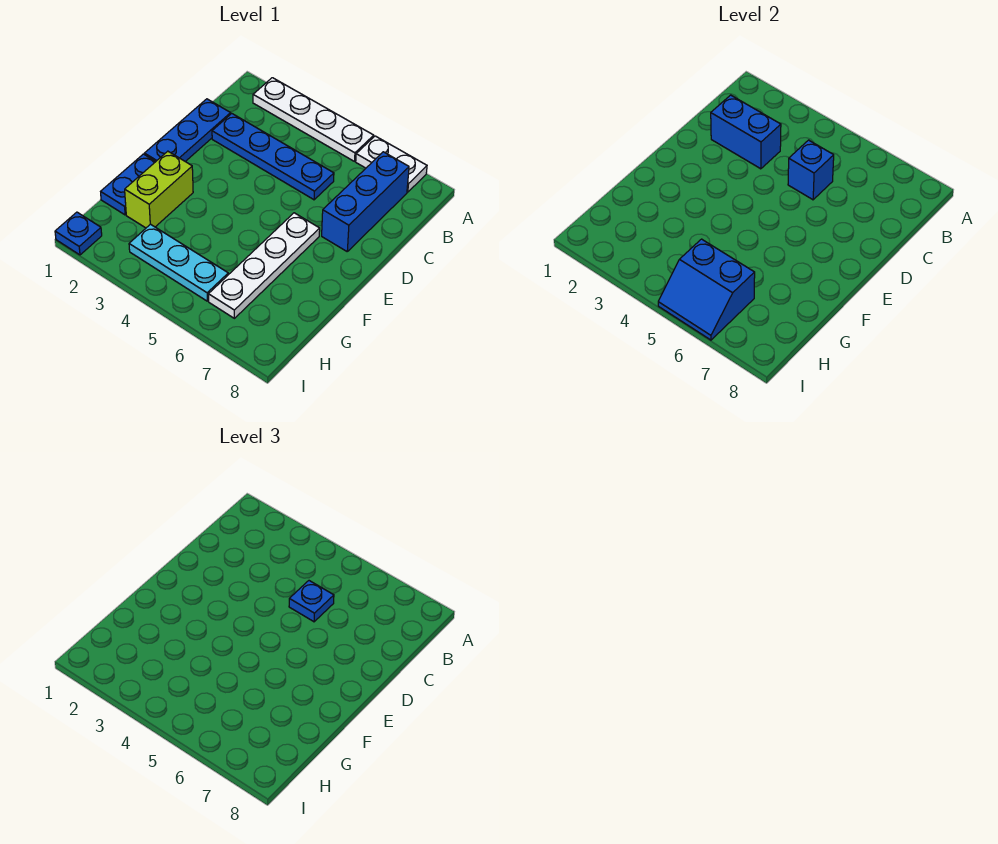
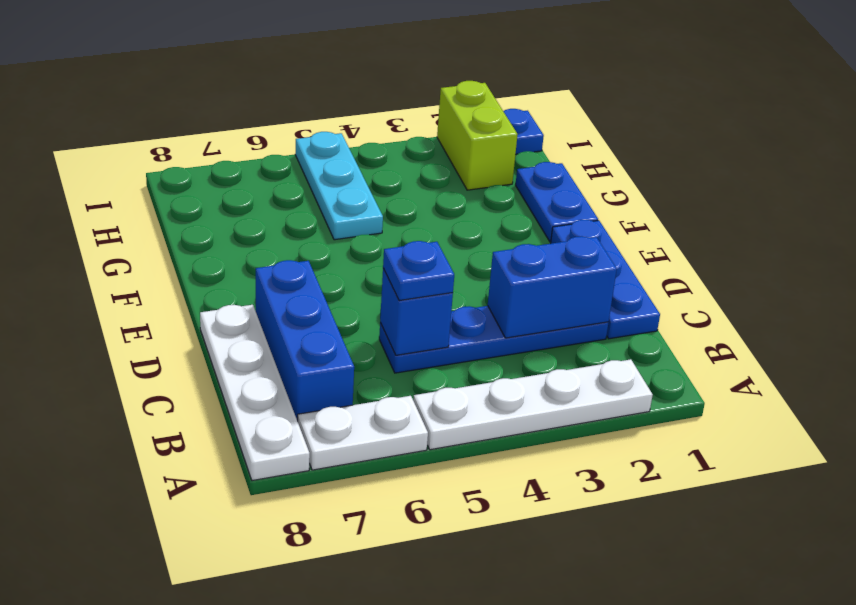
white plate E6:H6 level 1 -> white plate A8:D8 level 1
lime brick F2:G2 level 1 -> lime brick H2:I2 level 1
cyan plate H3:H5 level 1 -> cyan plate G5:I5 level 1
blue slope H5:I6 level 2 top H -> none

